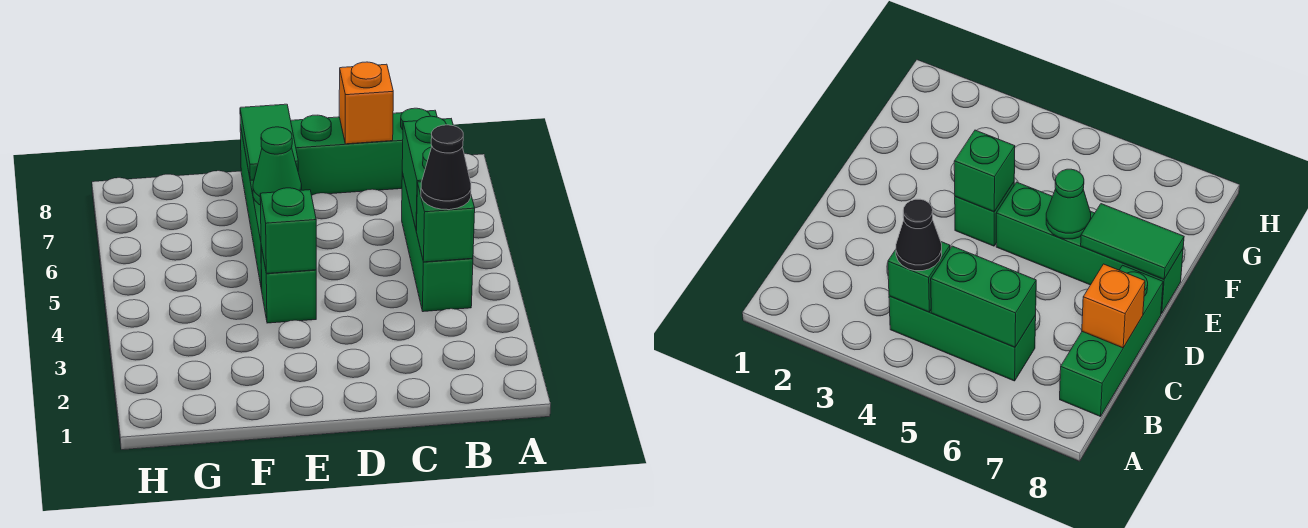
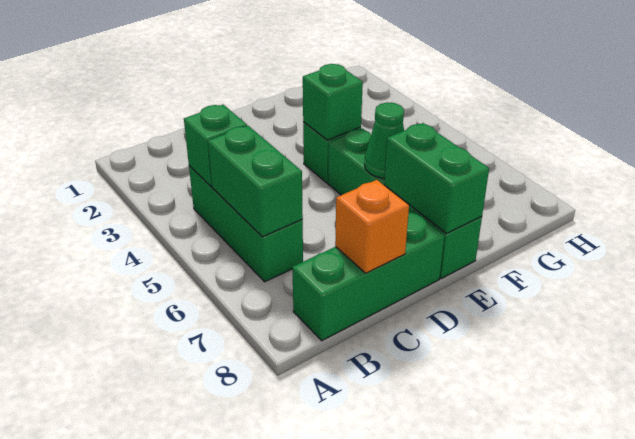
black cone B4 level 3 -> none
green tile E7:E8 level 2 -> green brick E7:E8 level 2

